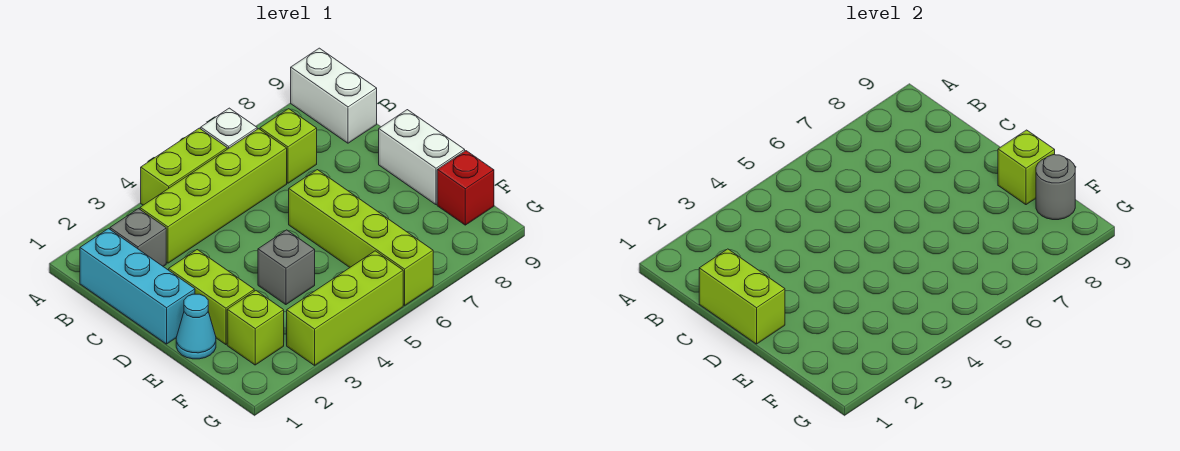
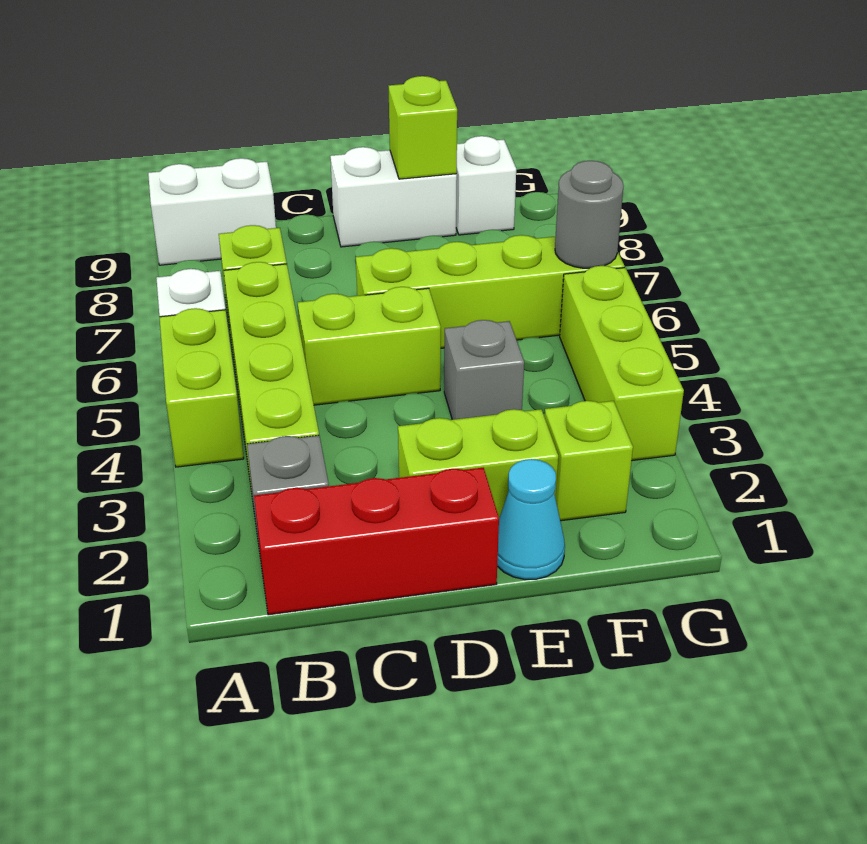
cyan brick B1:D1 level 1 -> red brick B1:D1 level 1
lime brick C1:D1 level 2 -> lime brick C5:D5 level 1
red brick F9 level 1 -> white brick F9 level 1
grey round brick F9 level 2 -> grey round brick G6 level 2

